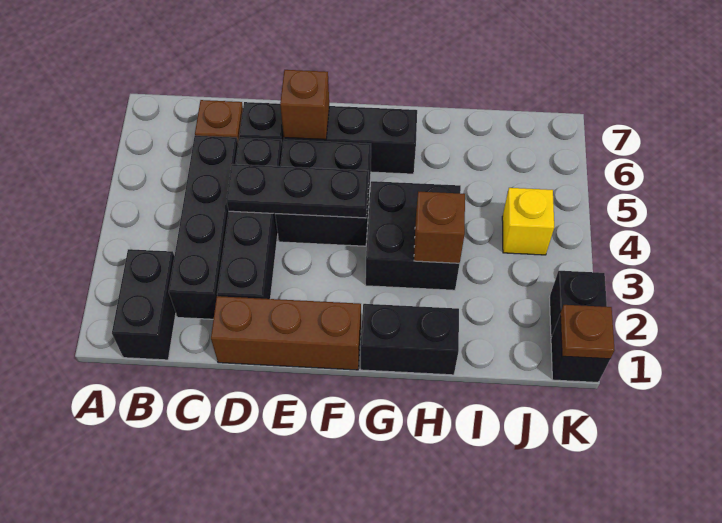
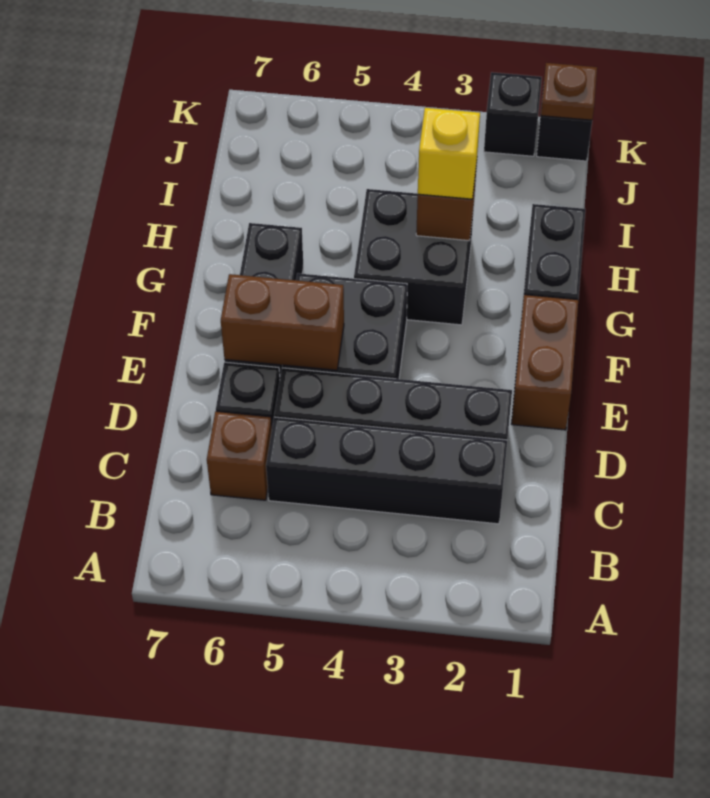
black brick B1:B2 level 1 -> none
brown brick D1:F1 level 1 -> brown brick E1:F1 level 1
black plate D4:F4 level 2 -> none
brown brick E6 level 2 -> brown brick E5:E6 level 2
yellow brick J4 level 1 -> yellow brick H3 level 3

